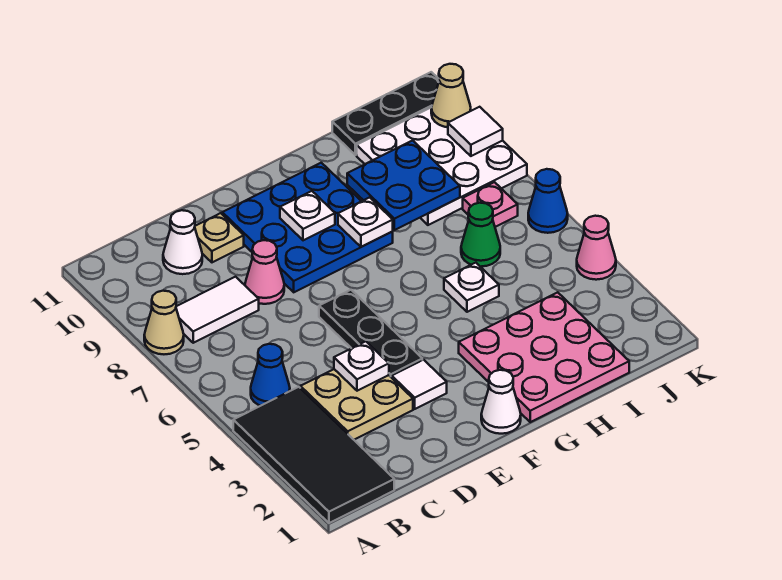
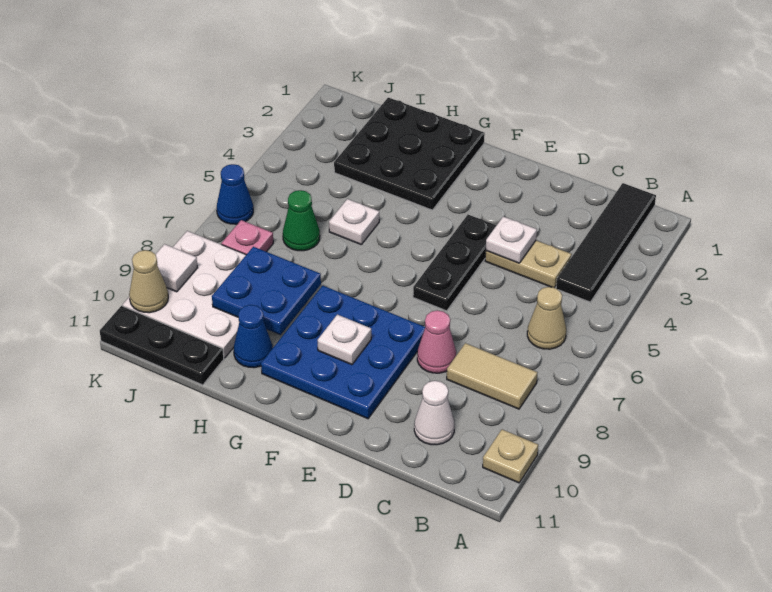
black tile A1:B4 level 1 -> black tile B1:B4 level 1
tan cone A8 level 1 -> tan cone B6 level 1
blue cone B5 level 1 -> blue cone H10 level 1
white tile B8:C8 level 1 -> tan tile B8:C8 level 1
tan plate C3:D4 level 1 -> tan plate C4:D4 level 1
tan plate D10 level 1 -> tan plate A10 level 1
white tile E3 level 1 -> none
white cone F1 level 1 -> none
pink plate G1:I3 level 1 -> black plate G1:I3 level 1
white plate G8 level 2 -> none
pink cone K4 level 1 -> none

